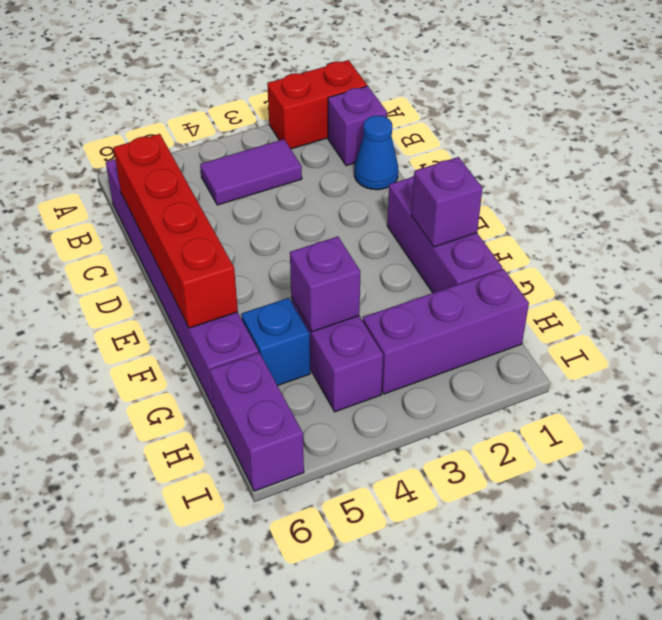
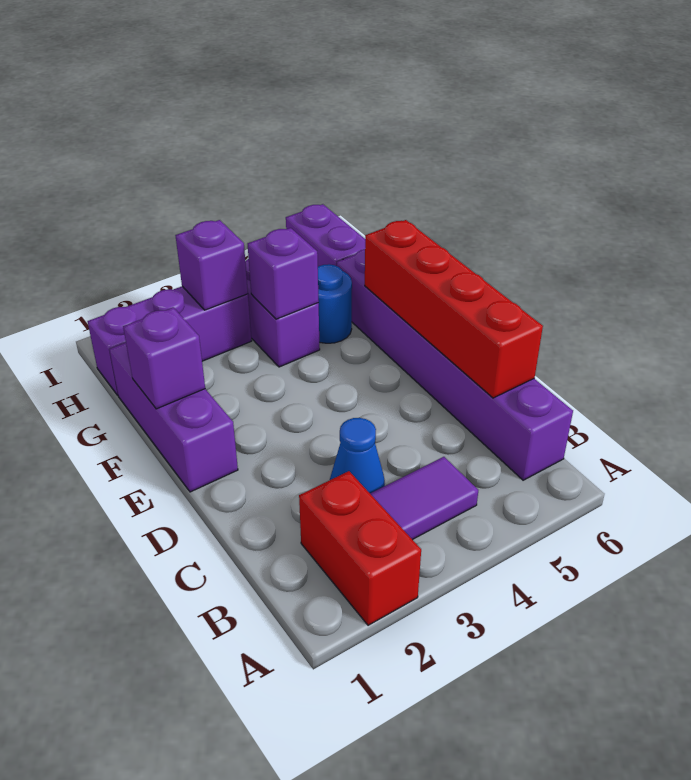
red brick A1:A2 level 1 -> red brick A2:B2 level 1
purple brick B1 level 1 -> purple brick H3 level 2
blue cone C1 level 1 -> blue cone C3 level 1
blue brick G5 level 1 -> blue round brick G5 level 1

